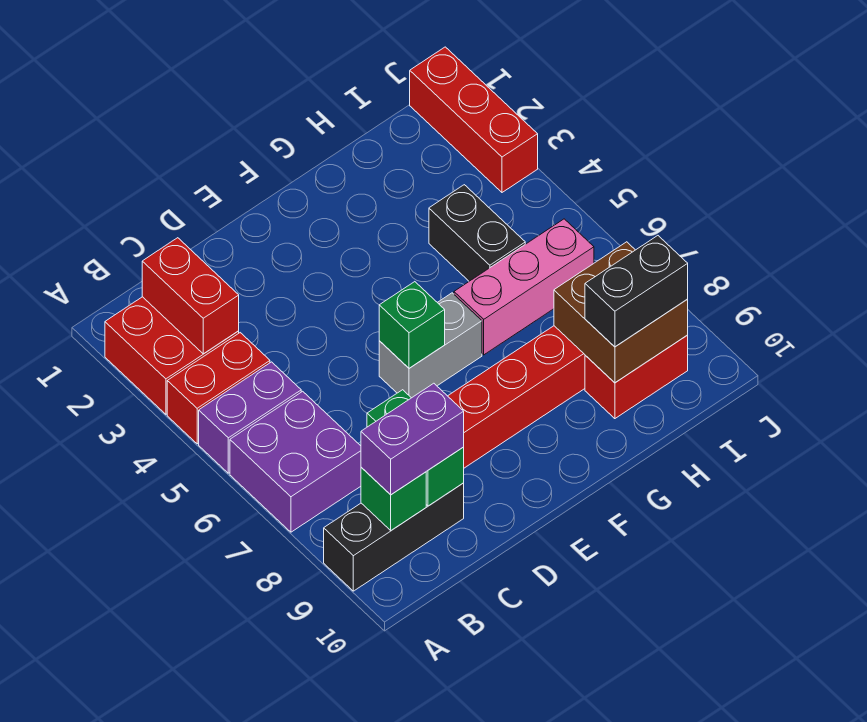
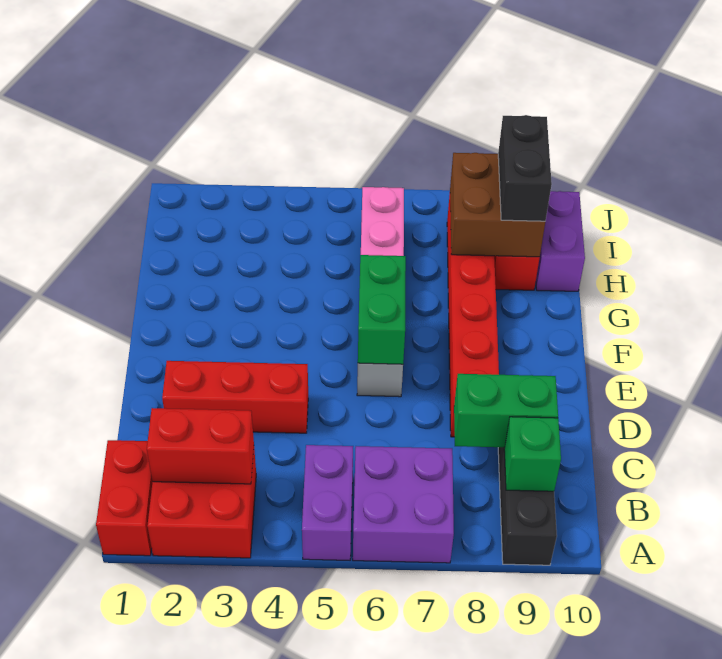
red brick A4:B4 level 1 -> red brick A1:B1 level 1
purple brick B9:C9 level 3 -> purple brick H10:I10 level 1
green brick E6 level 2 -> green brick E6:F6 level 2
black brick H4:H5 level 1 -> none
red brick J1:J3 level 1 -> red brick D2:D4 level 1

